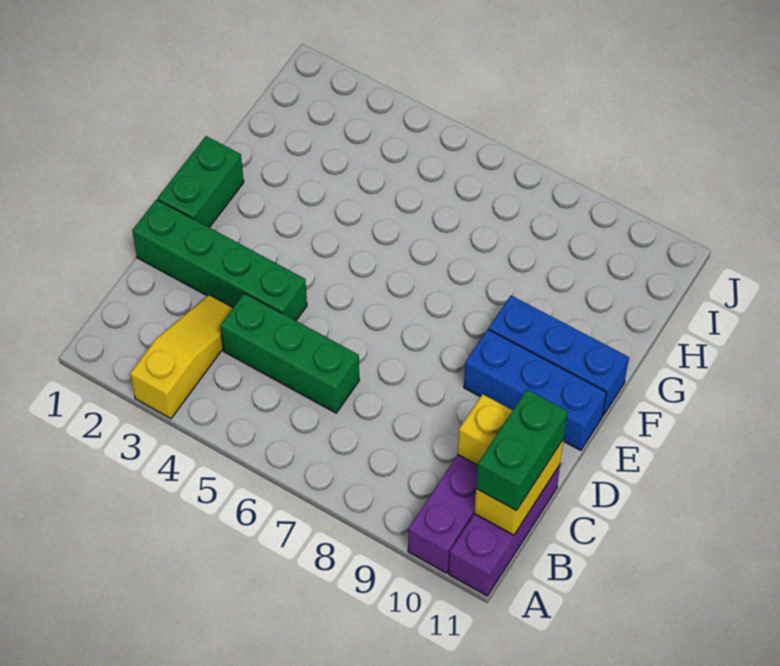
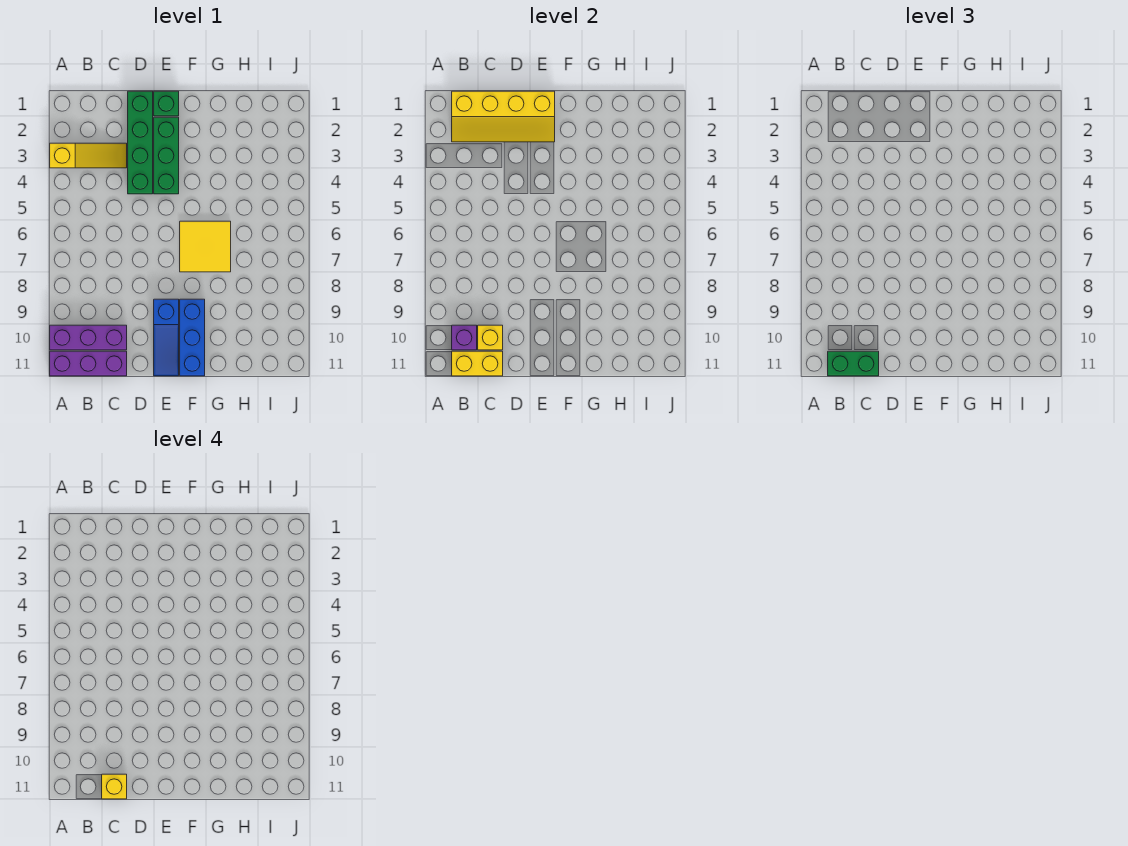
none -> yellow slope B1:E2 level 2 top 1
none -> purple brick B10 level 2
green brick C4:C6 level 1 -> green brick E2:E4 level 1
none -> yellow brick C11 level 4
green brick E1:F1 level 1 -> green brick E1 level 1
blue brick E9:E11 level 1 -> blue slope E9:E11 level 1 top 9
none -> yellow tile F6:G7 level 1

